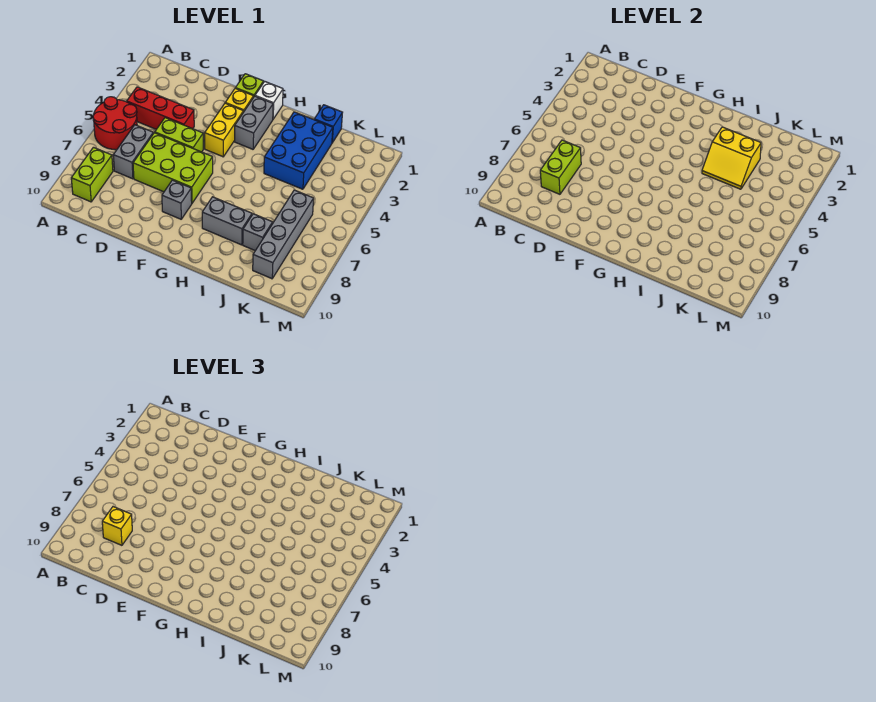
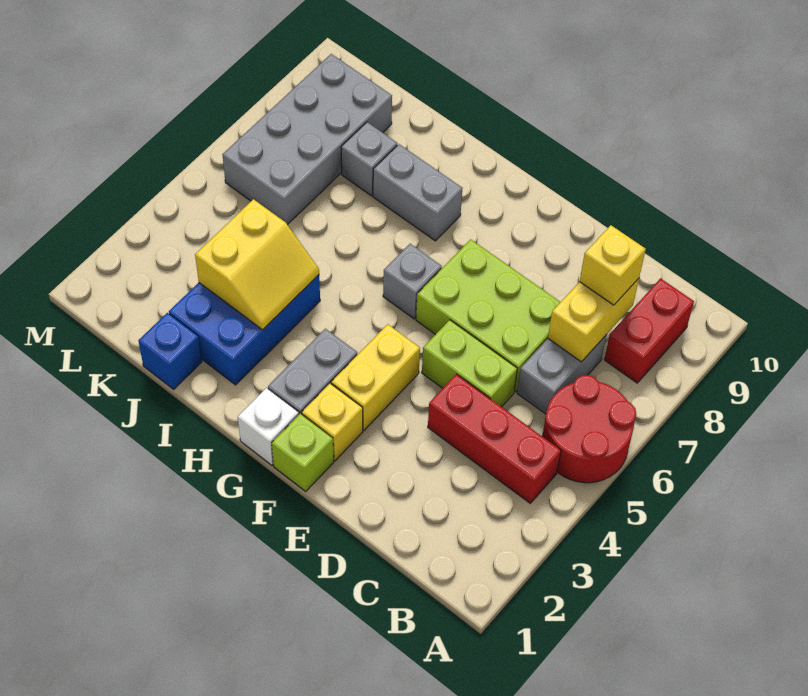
lime brick B8:B9 level 1 -> red brick B8:B9 level 1
lime brick C7:C8 level 2 -> yellow brick C7:C8 level 2
grey brick F8 level 1 -> grey brick G6 level 1
yellow slope I3:J4 level 2 top 3 -> yellow slope I3:J4 level 2 top J
grey brick K6:K9 level 1 -> grey brick K6:L9 level 1

